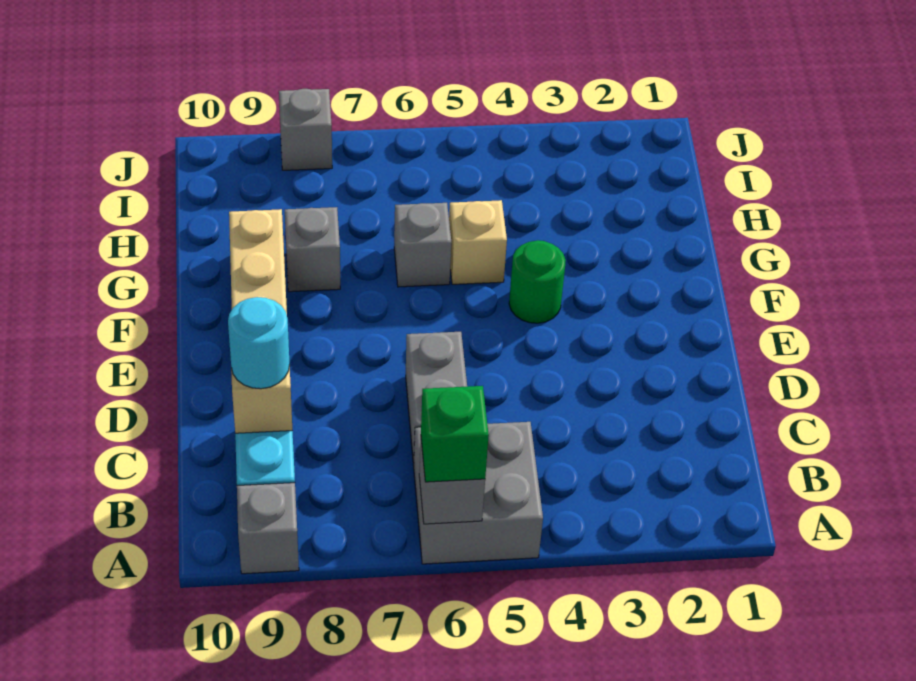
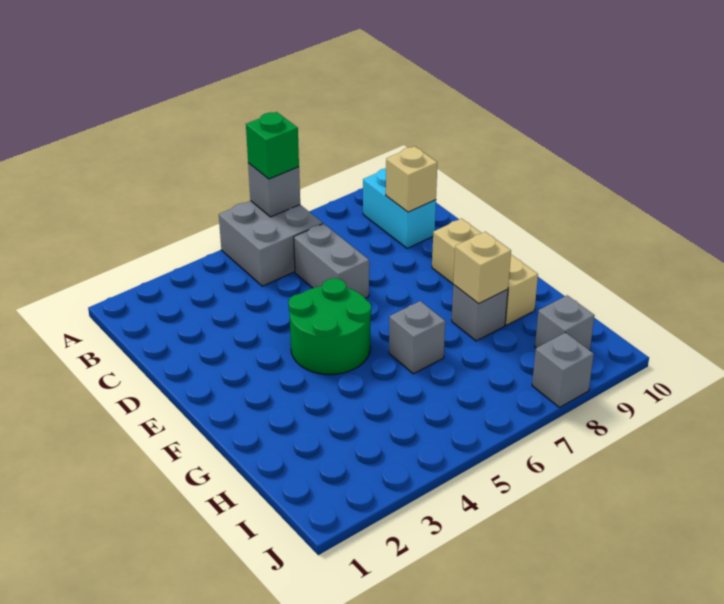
grey brick A9 level 1 -> grey brick I9 level 1
cyan round brick C9 level 3 -> none
green round brick F4 level 1 -> green round brick E4:F5 level 1
tan brick G5 level 1 -> tan brick G8 level 2

